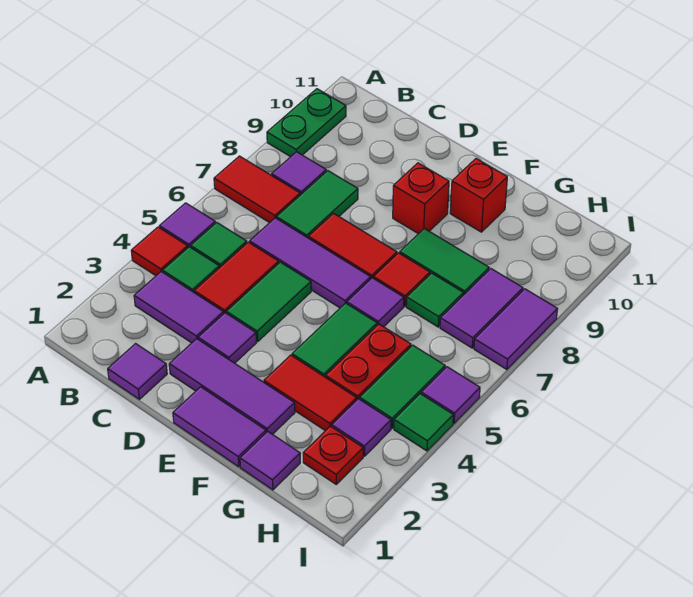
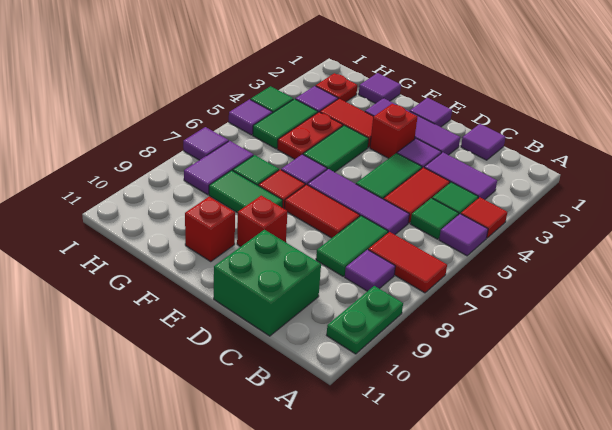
none -> green brick C10:D11 level 1
purple tile E1:F1 level 1 -> purple tile E1 level 1
none -> red brick E3 level 1
purple tile I7:I8 level 1 -> purple tile I7 level 1

